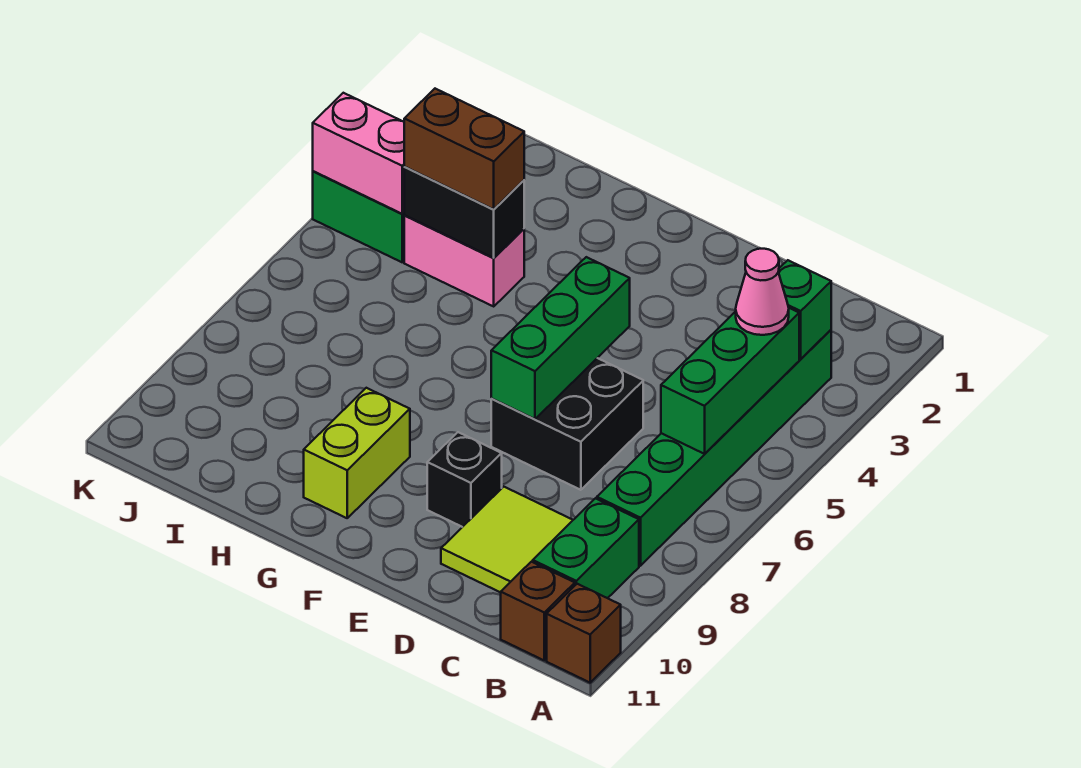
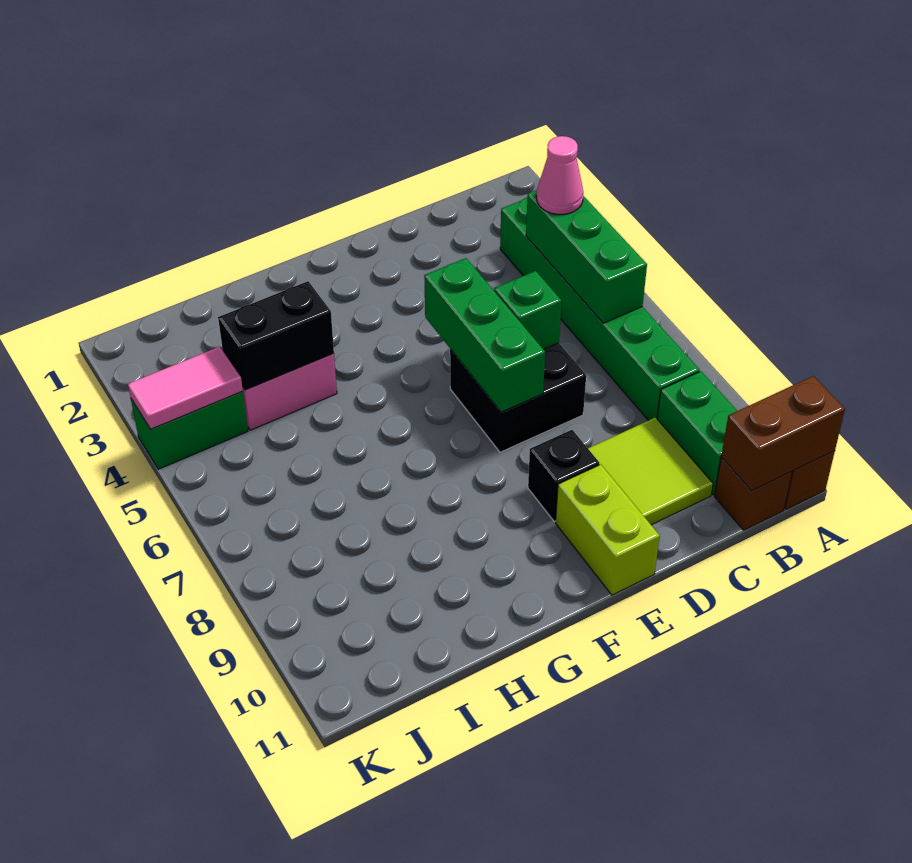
green brick B3 level 2 -> green brick D6 level 2
lime brick G9:G10 level 1 -> lime brick E10:E11 level 1
brown brick H4:I4 level 3 -> brown brick A11:B11 level 2
pink brick J4:K4 level 2 -> pink tile J4:K4 level 2

